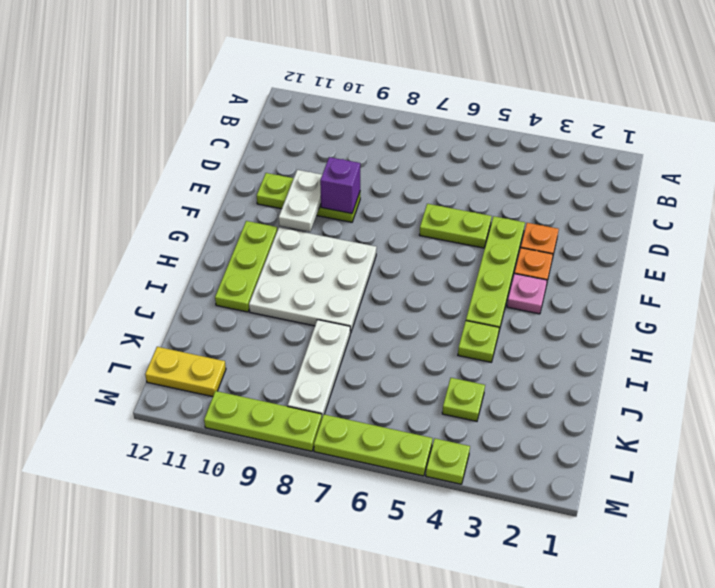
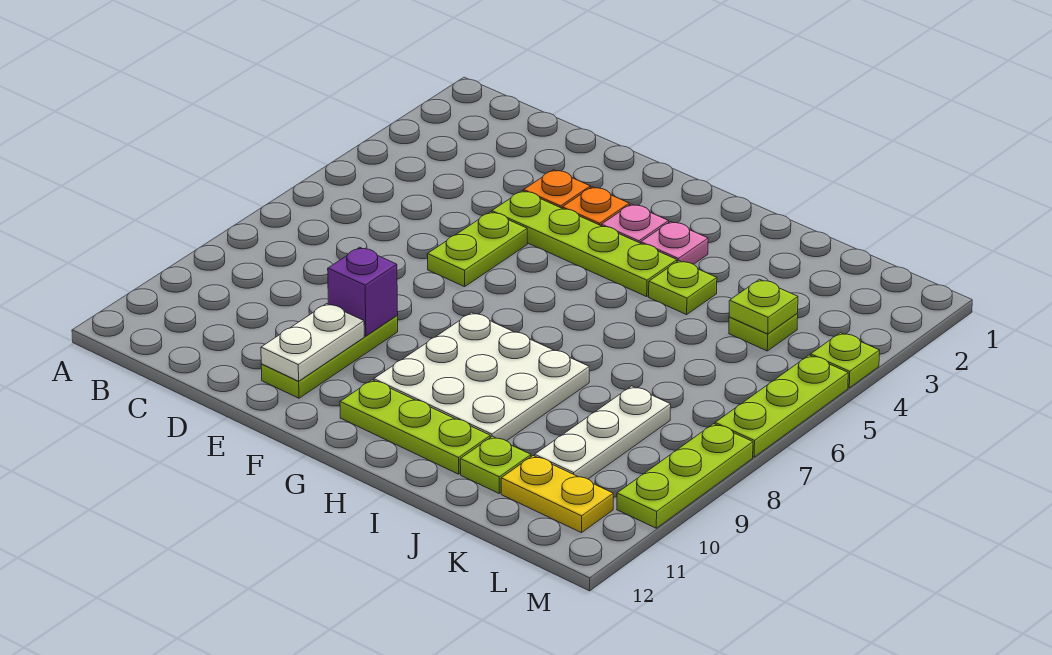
white plate E10:F10 level 2 -> white plate E10:E11 level 2
none -> pink plate H3 level 1
white plate J8:L8 level 1 -> white plate K8:K10 level 1
none -> lime plate J11 level 1
none -> lime plate K4 level 2
yellow plate L11:L12 level 1 -> yellow plate K11:L11 level 1

